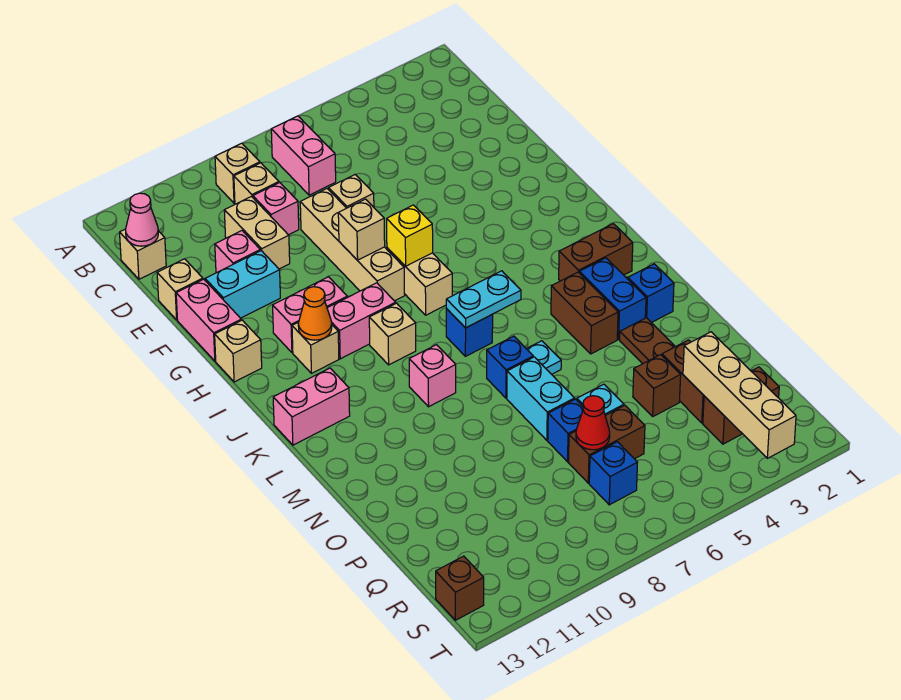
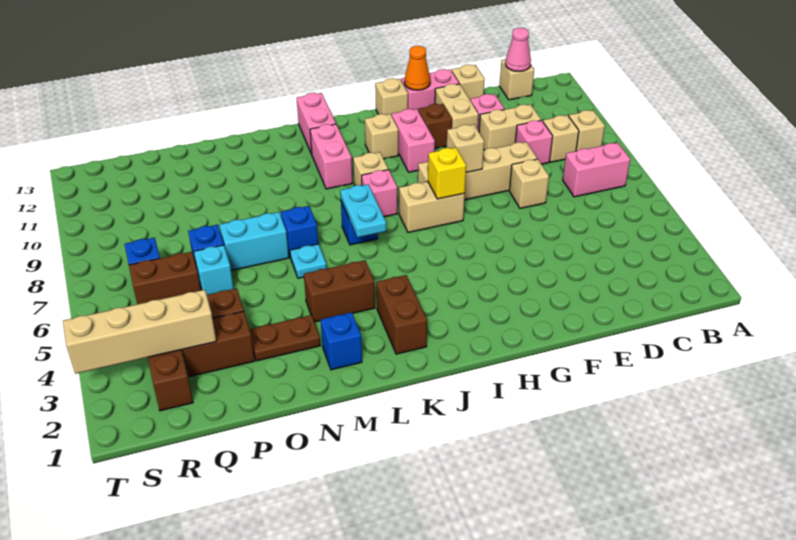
cyan brick F11:F12 level 1 -> tan brick F11:F12 level 1
pink brick I9:I10 level 1 -> pink brick K10:K11 level 1
orange cone I11 level 2 -> orange cone G13 level 2
blue brick L3:M3 level 1 -> none
pink brick L9 level 1 -> pink brick J8 level 1
brown brick Q6:Q7 level 1 -> brown brick Q6:R6 level 1
red cone Q7 level 2 -> none
brown brick S13 level 1 -> brown brick G11 level 1

